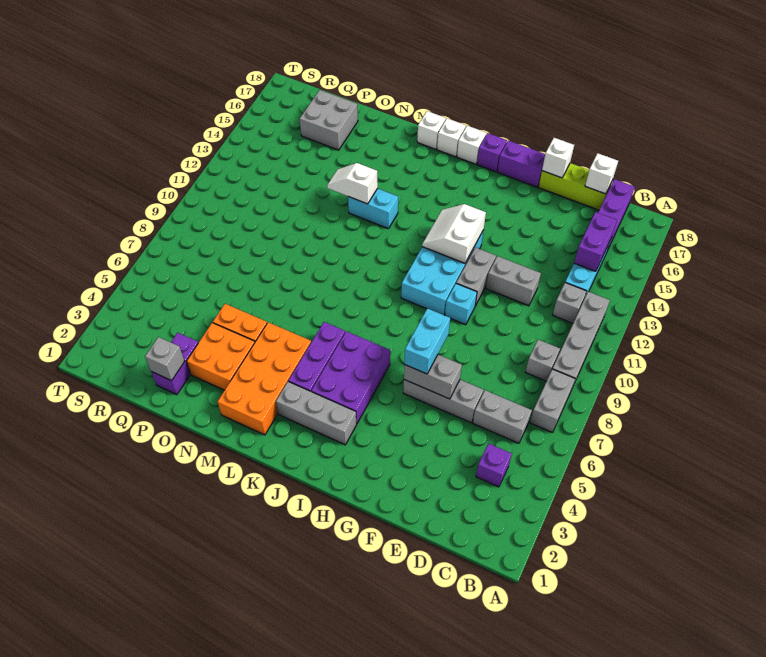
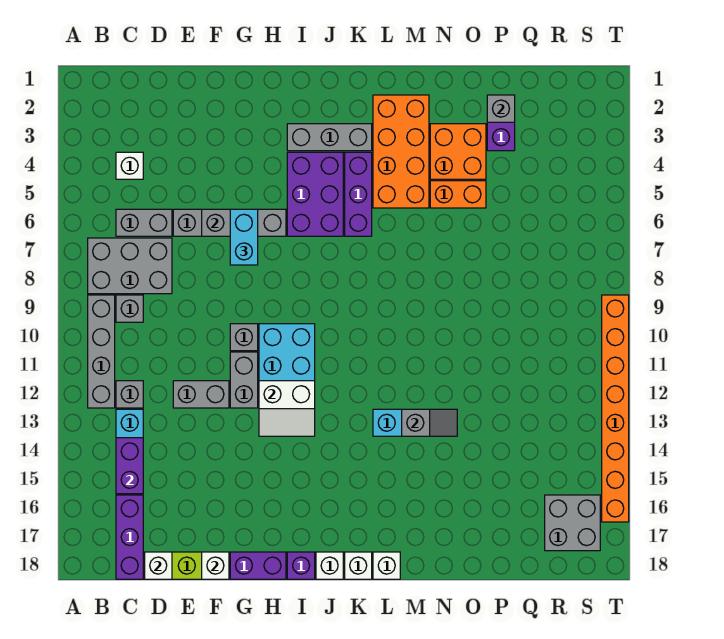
grey brick B7:B8 level 1 -> grey brick B7:D8 level 1
purple brick C4 level 1 -> white brick C4 level 1
grey brick E6:G6 level 1 -> grey brick E6:H6 level 1
cyan brick G10 level 1 -> grey brick G10 level 1
white slope H12:I13 level 2 top H -> white slope H12:I13 level 2 top 12
white slope M13:N13 level 2 top M -> grey slope M13:N13 level 2 top M
grey brick P16:Q17 level 1 -> grey brick R16:S17 level 1
none -> orange brick T9:T16 level 1

